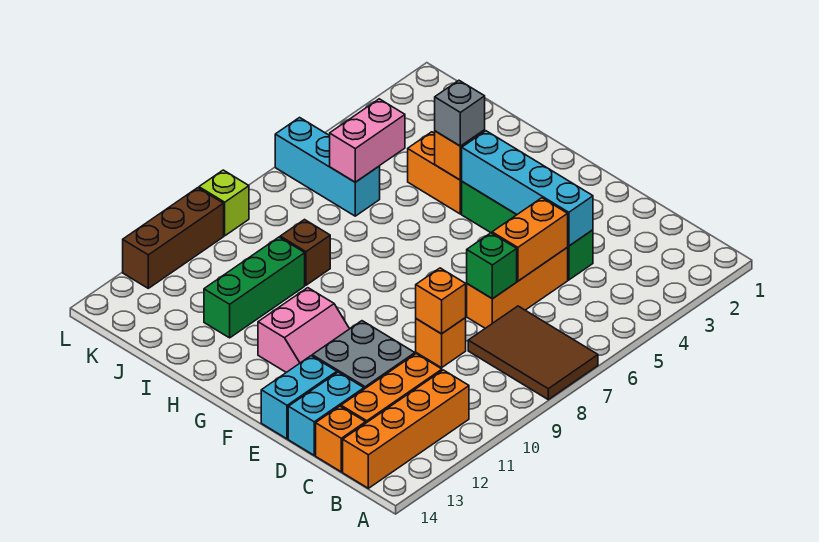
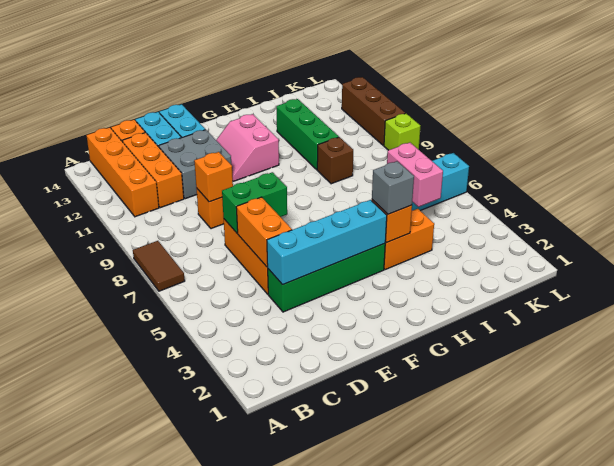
brown tile A7:C8 level 1 -> brown tile A7:A8 level 1
green brick D7 level 2 -> green brick D7:E7 level 2

